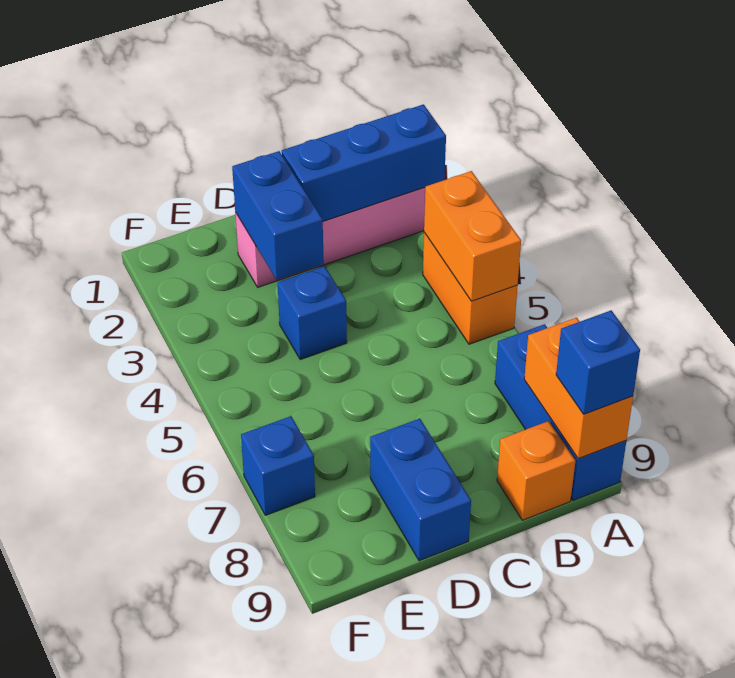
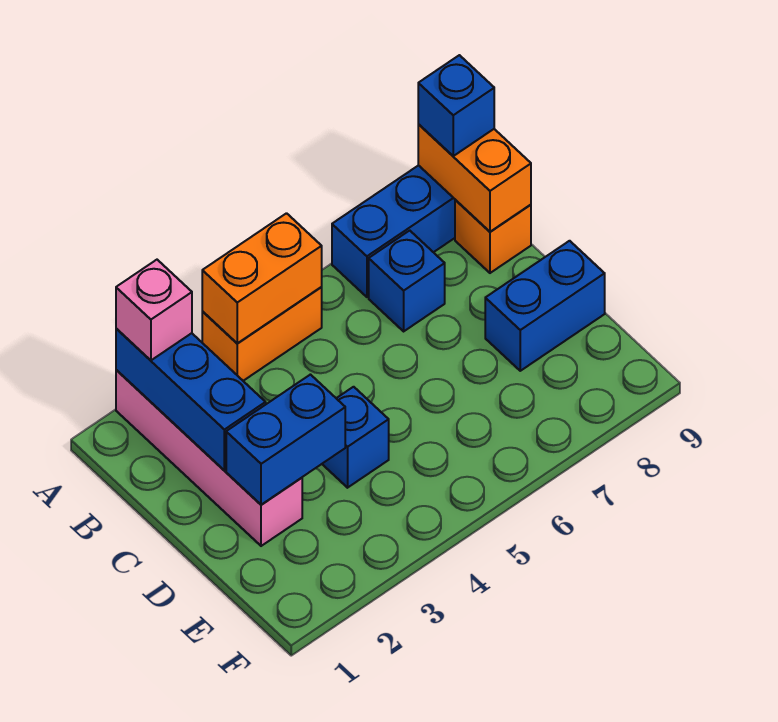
none -> pink brick A2 level 3
orange brick A8:A9 level 2 -> orange brick A9:B9 level 2
blue brick F7 level 1 -> blue brick B7 level 1

